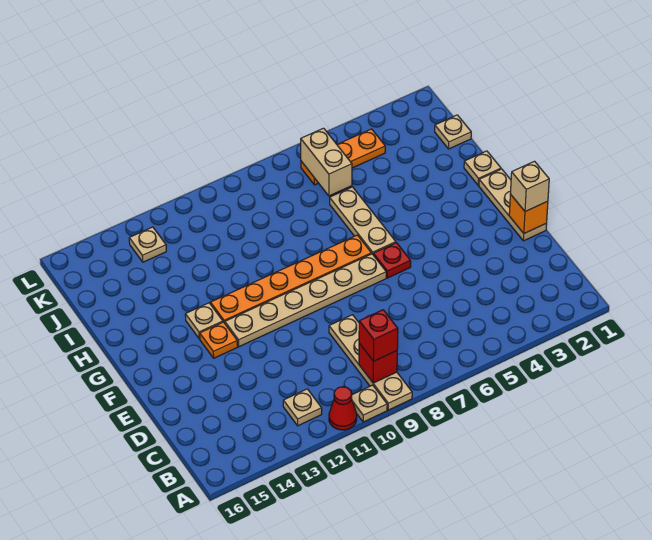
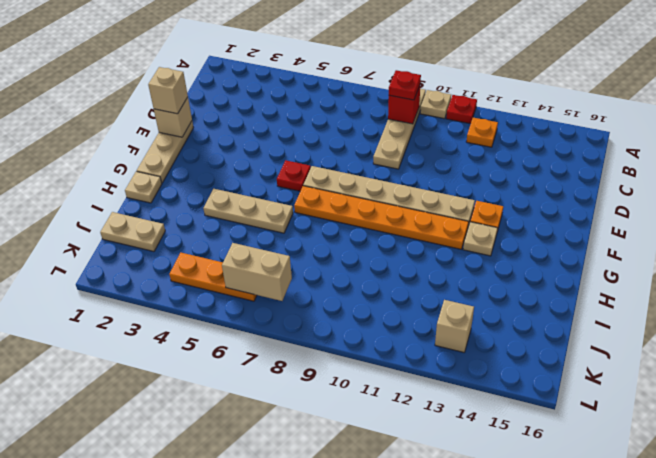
red cone A11 level 1 -> red plate A11 level 1
red brick B9 level 3 -> red plate B9 level 3
tan plate B12 level 1 -> orange plate B12 level 1
orange brick E1 level 2 -> tan brick E1 level 2
tan plate G6:I6 level 1 -> tan plate H4:H6 level 1
tan plate J1 level 1 -> tan plate J1:J2 level 1
tan brick J6:K6 level 2 -> tan brick K6:K7 level 2
tan plate K13 level 1 -> tan brick K13 level 1

